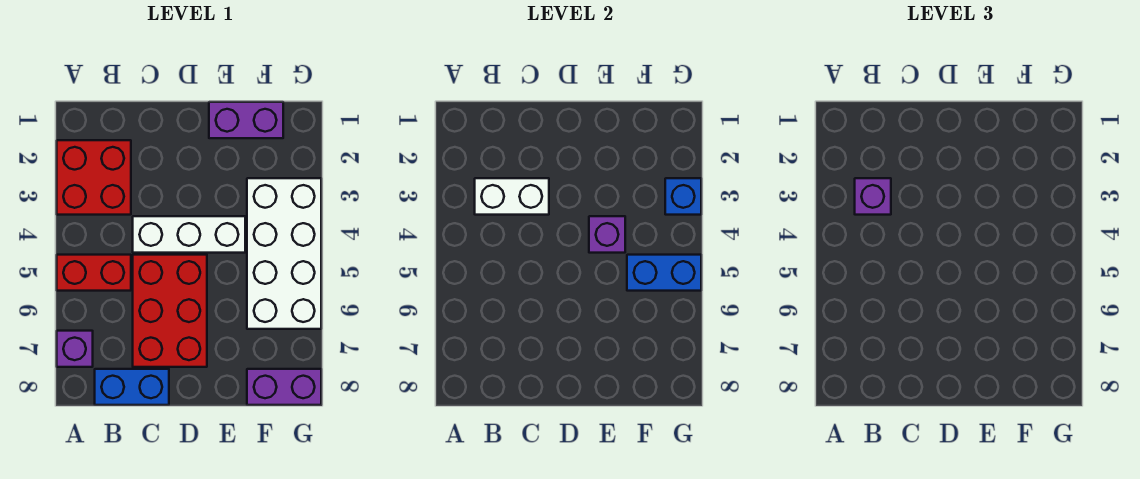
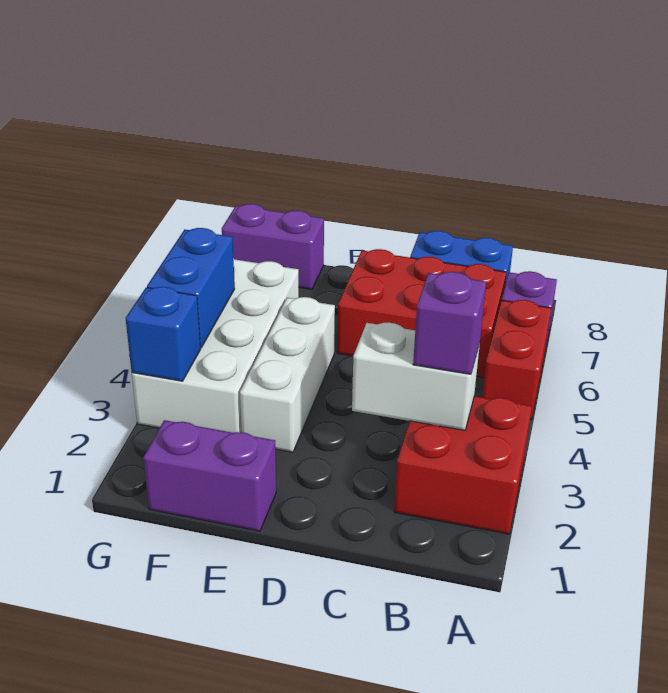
red brick A5:B5 level 1 -> red brick A5:A6 level 1
white brick C4:E4 level 1 -> white brick E3:E5 level 1
red brick C5:D7 level 1 -> red brick B6:D7 level 1
purple brick E4 level 2 -> none
blue brick F5:G5 level 2 -> blue brick G4:G5 level 2

